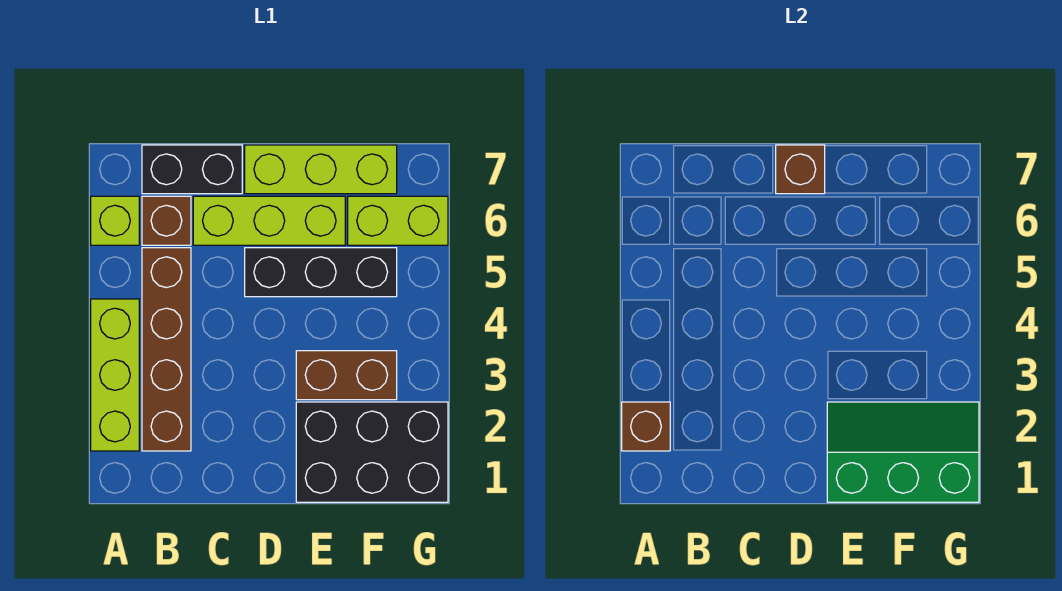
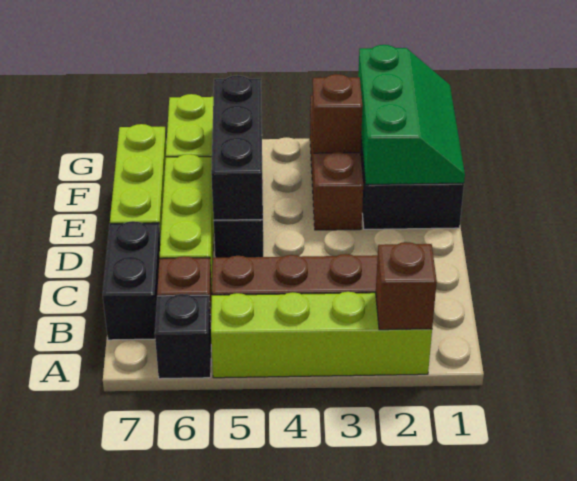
lime brick A2:A4 level 1 -> lime brick A2:A5 level 1
lime brick A6 level 1 -> black brick A6 level 1
none -> black brick D5:F5 level 2
brown brick D7 level 2 -> brown brick F3 level 2
green slope E1:G2 level 2 top 1 -> green slope E1:G2 level 2 top 2
brown brick E3:F3 level 1 -> brown brick E3:G3 level 1

